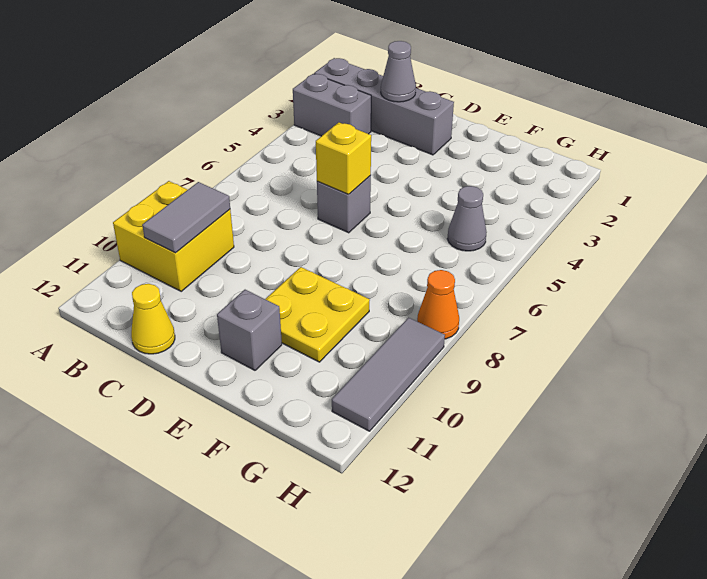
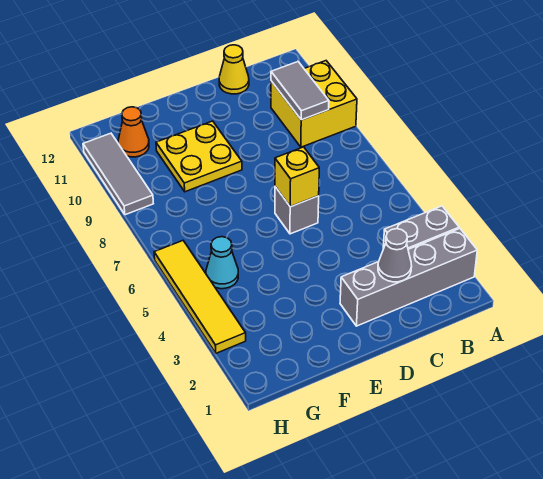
grey brick E11 level 1 -> none
grey cone G5 level 1 -> cyan cone G5 level 1
none -> yellow tile H3:H6 level 1
orange cone H8 level 1 -> orange cone G11 level 1

